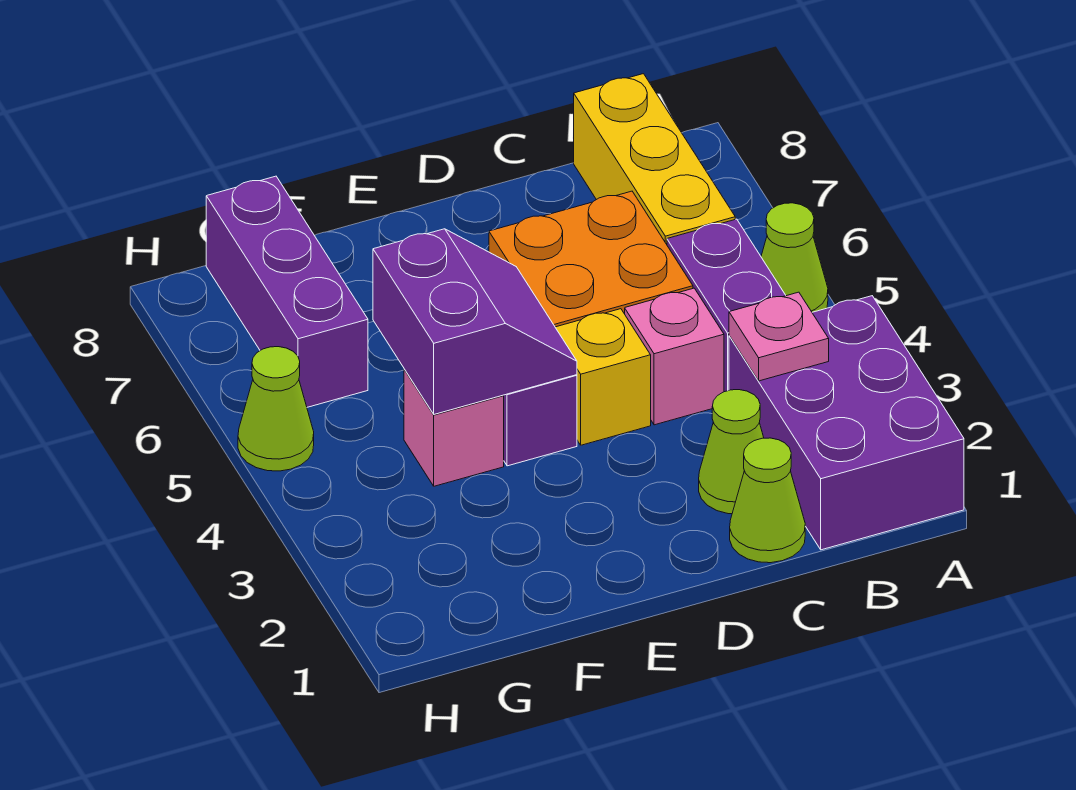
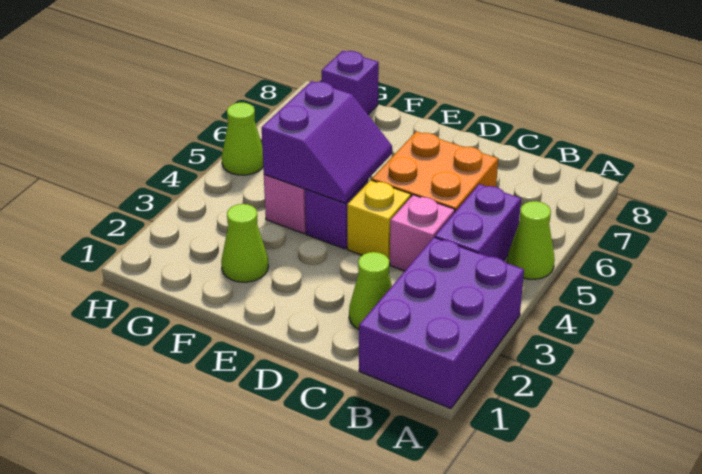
pink plate B3 level 2 -> none
yellow brick B6:B8 level 1 -> none
lime cone C1 level 1 -> lime cone F2 level 1
purple brick G6:G8 level 1 -> purple brick G8 level 1

